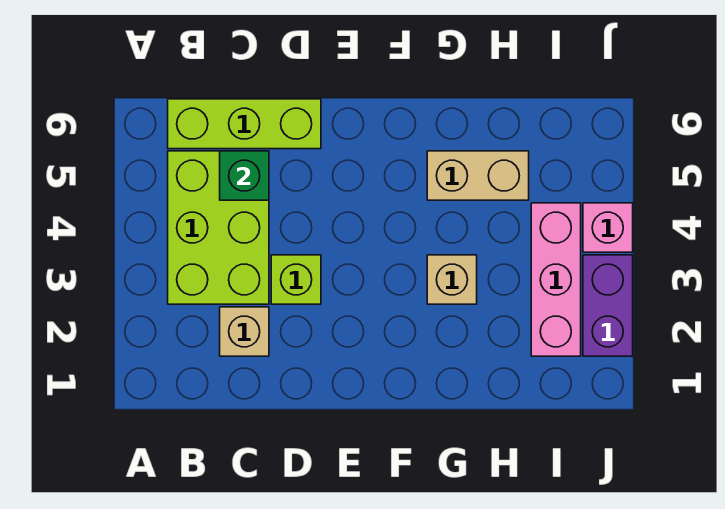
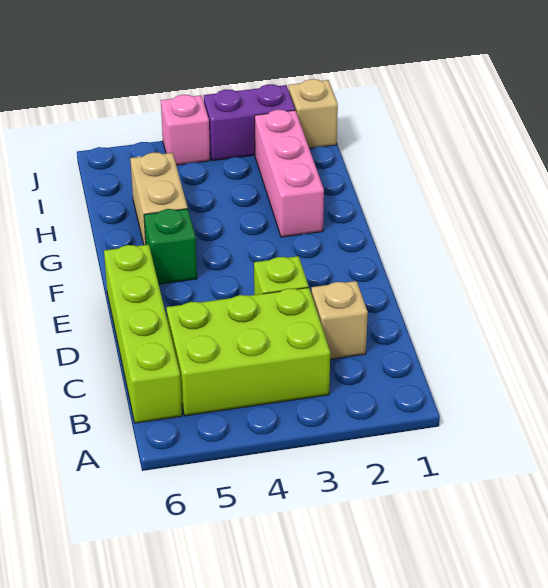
lime brick B6:D6 level 1 -> lime brick B6:E6 level 1
green brick C5 level 2 -> green brick F5 level 1
tan brick G3 level 1 -> tan brick J1 level 1
pink brick I2:I4 level 1 -> pink brick G2:I2 level 1

